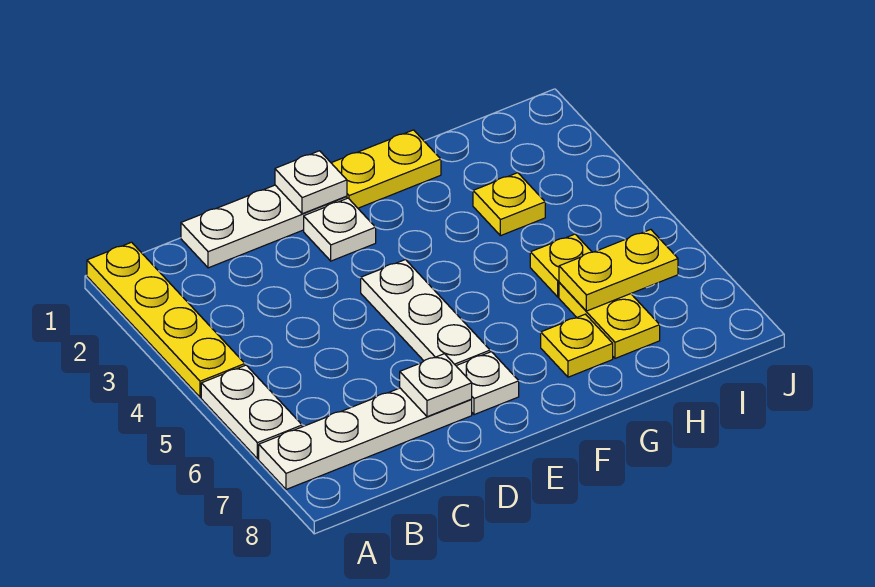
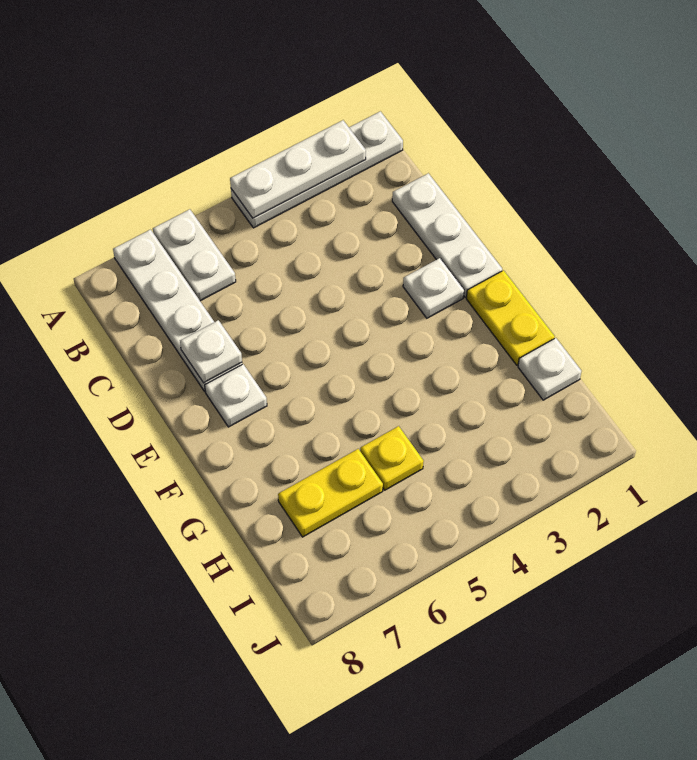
yellow plate A1:A4 level 1 -> white plate A1:A4 level 1
white plate A5:A6 level 1 -> white plate A6:B6 level 1
white plate E1 level 2 -> white plate H1 level 1
white plate E4:E6 level 1 -> white plate A2:A4 level 2
yellow plate G7 level 1 -> none
yellow plate H3 level 1 -> none
yellow plate H6:I6 level 2 -> none

